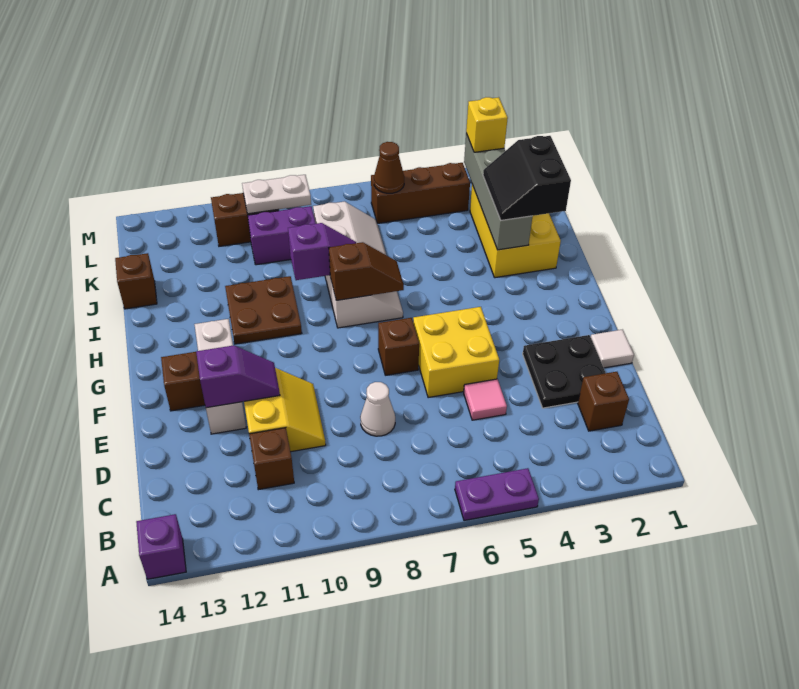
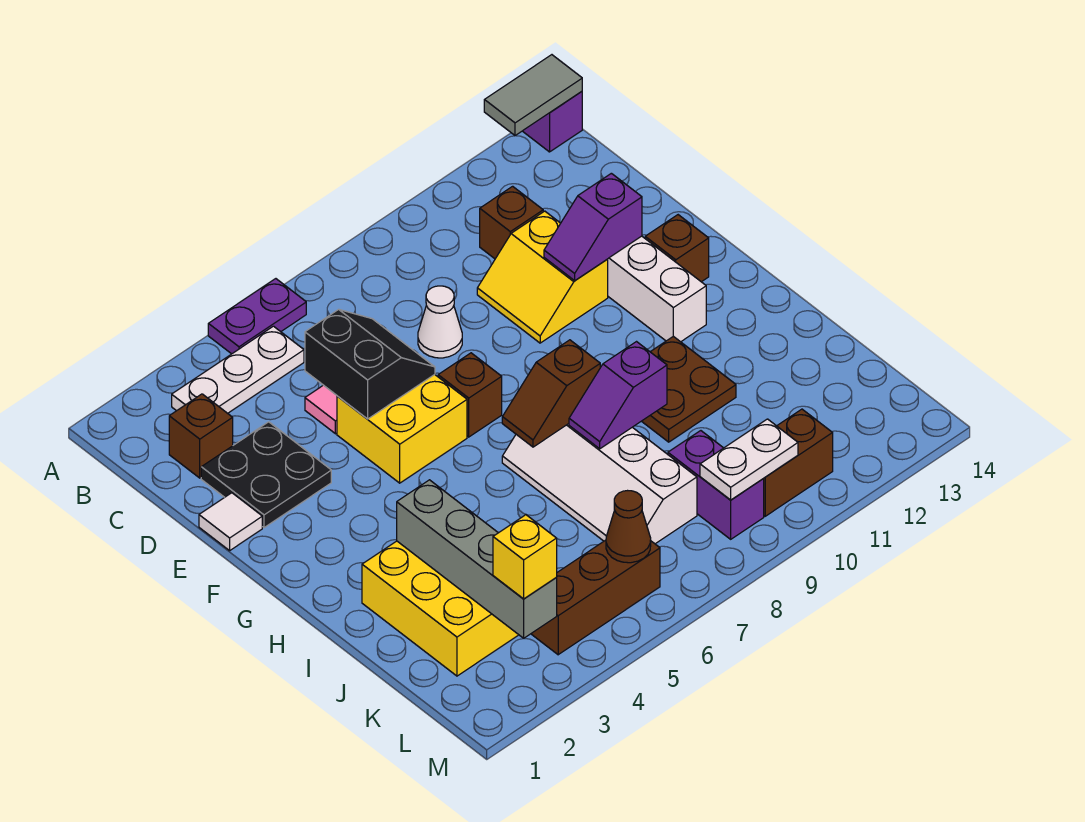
none -> grey tile A13:A14 level 2
none -> white plate B3:B5 level 1
black slope I2:J3 level 3 top 2 -> black slope D5:E6 level 2 top 5
brown brick J14 level 1 -> none
purple brick K9:K10 level 1 -> purple brick K9:L9 level 1

